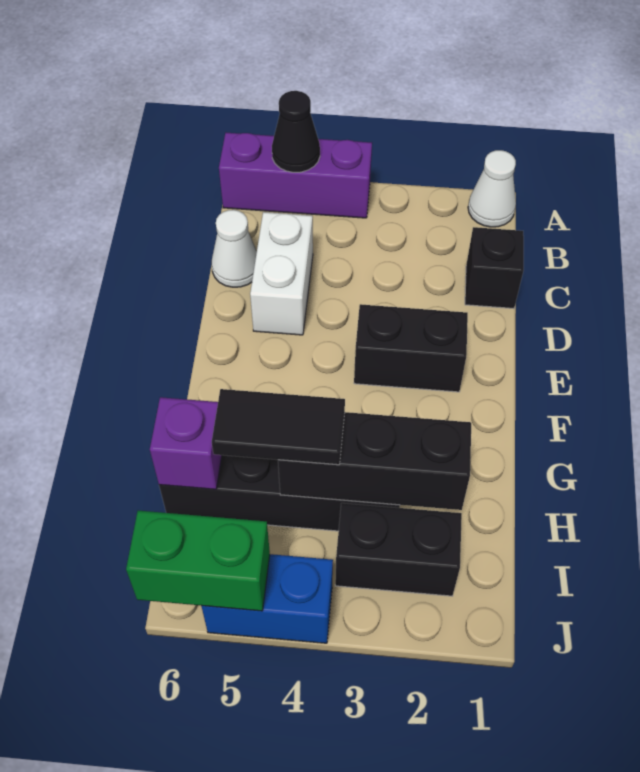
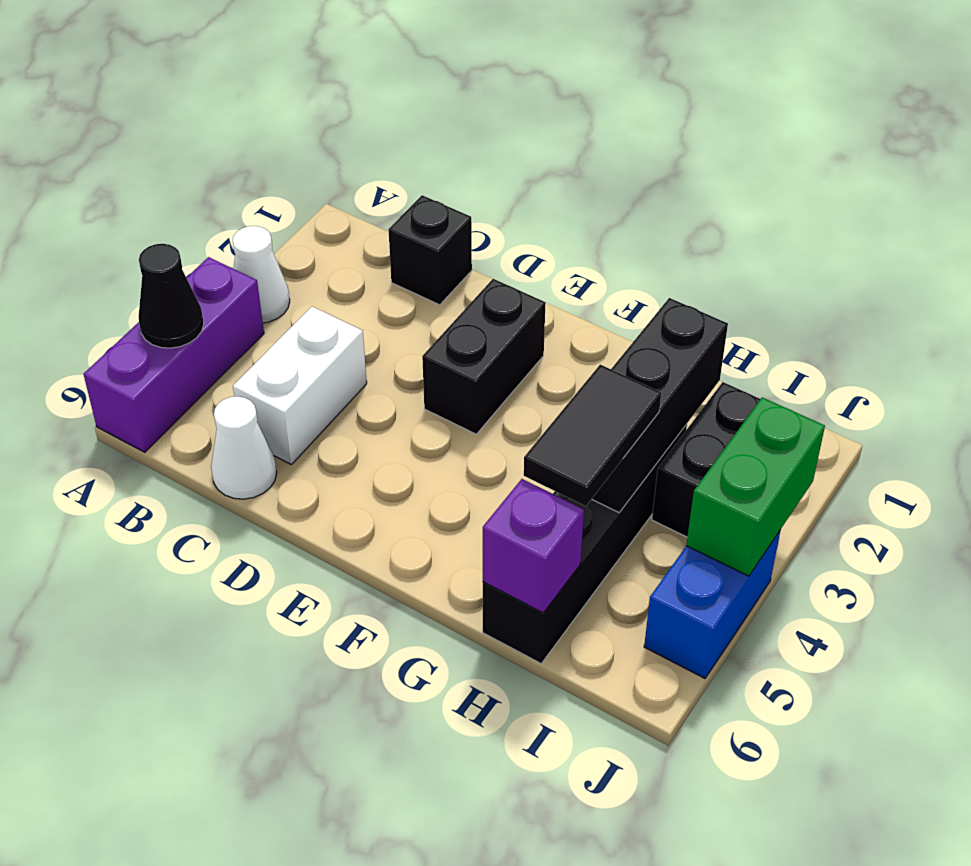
white cone A1 level 1 -> white cone A3 level 1
white brick C5:D5 level 1 -> white brick C4:C5 level 1
green brick J5:J6 level 2 -> green brick J3:J4 level 2

